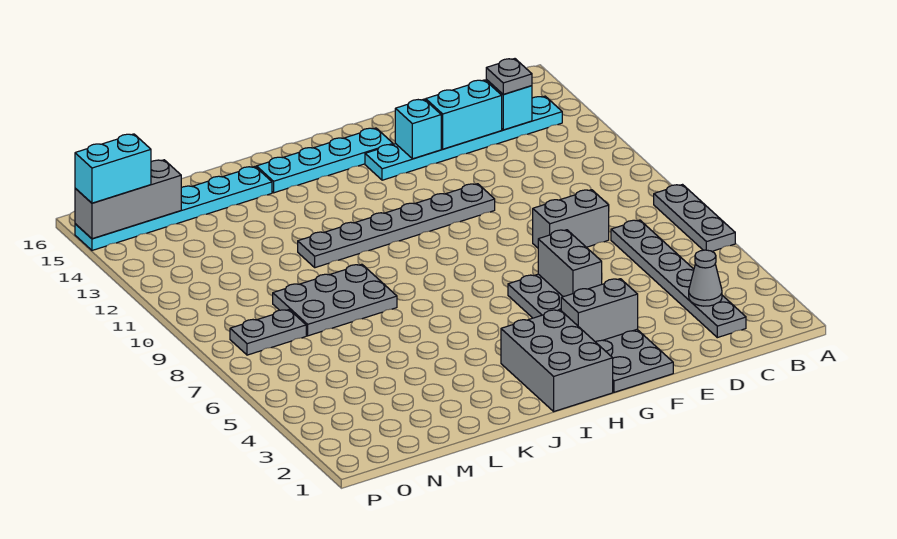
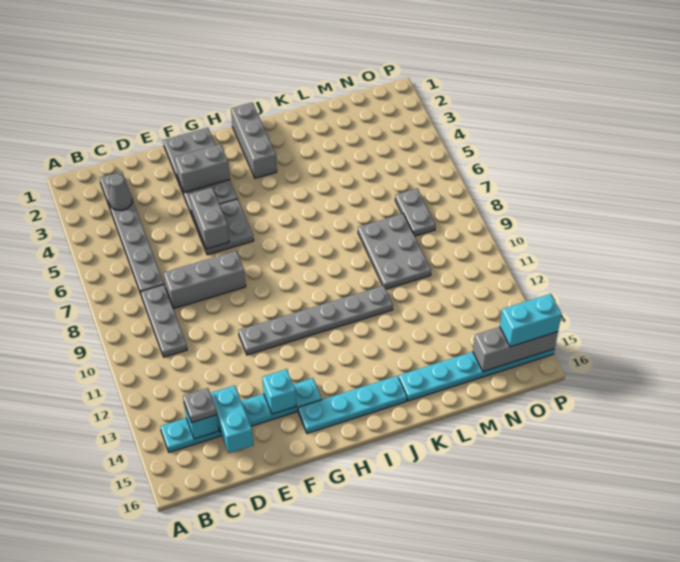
grey plate A6:A8 level 1 -> grey plate C8:C10 level 1
grey brick D8:E8 level 1 -> grey brick D8:F8 level 1
cyan brick D14:E14 level 2 -> cyan brick D14:D15 level 2
grey brick H1:I3 level 1 -> grey brick I1:I3 level 1
grey plate K8:M9 level 1 -> grey plate L8:M10 level 1
grey plate N8:O8 level 1 -> grey plate N7:N8 level 1

